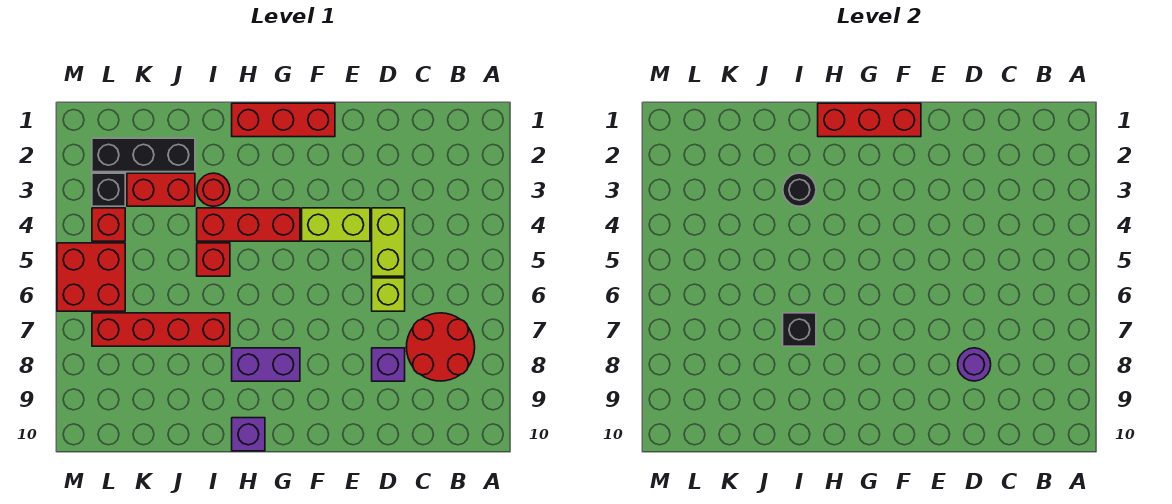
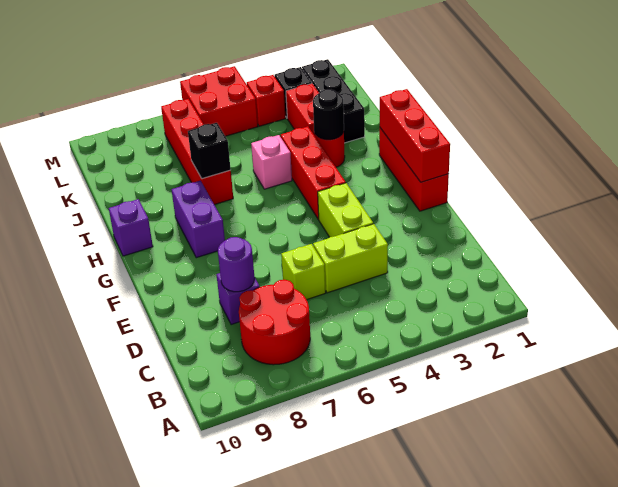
red brick I5 level 1 -> pink brick I5 level 1

